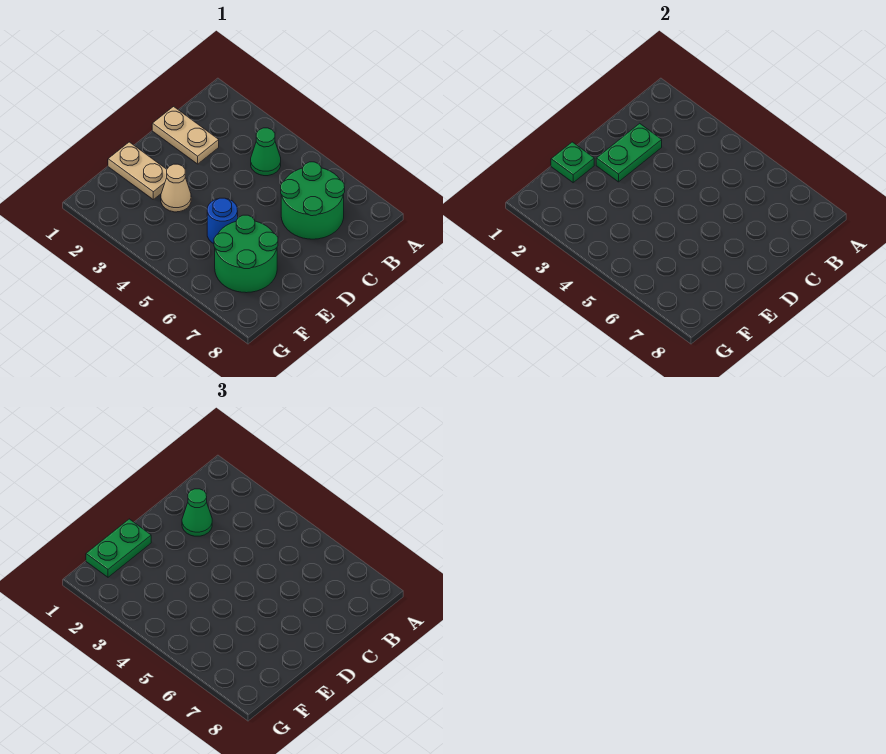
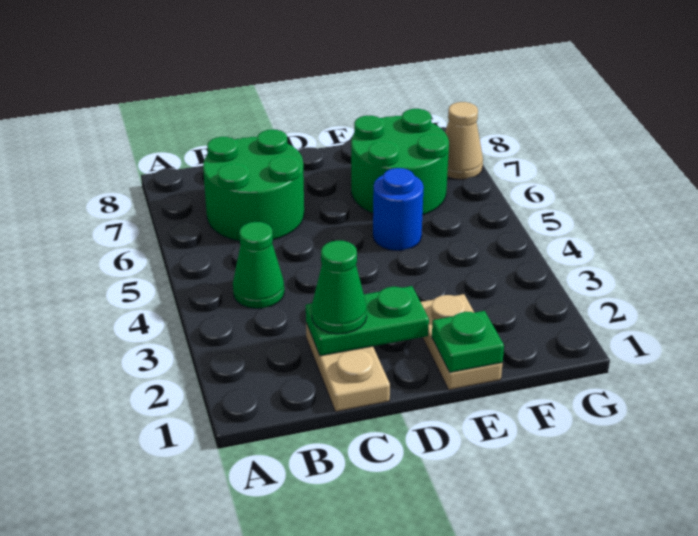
green plate E1:F1 level 3 -> none
tan cone E3 level 1 -> tan cone G7 level 1

